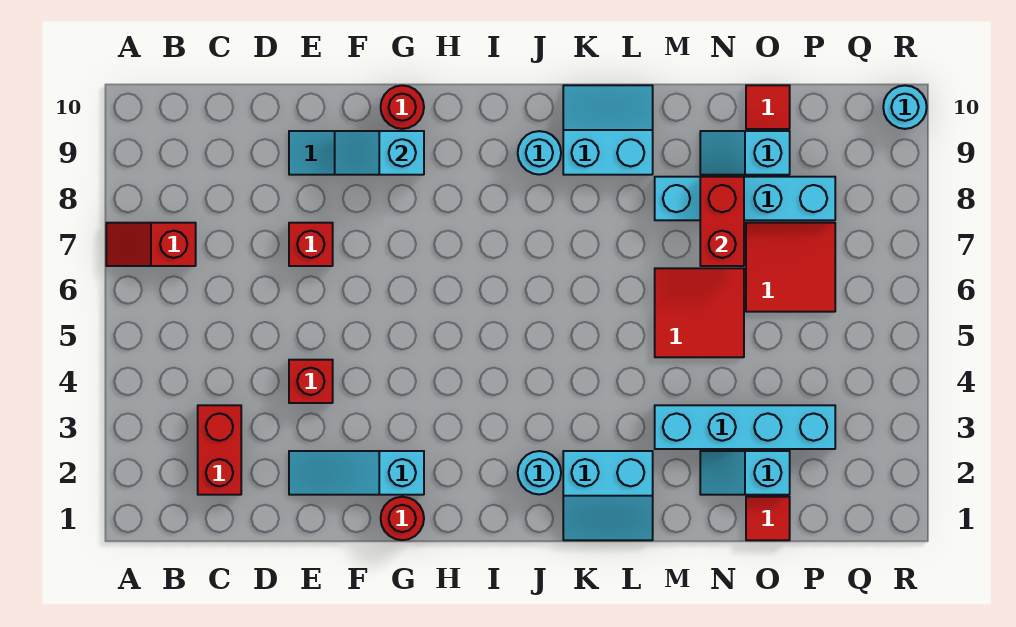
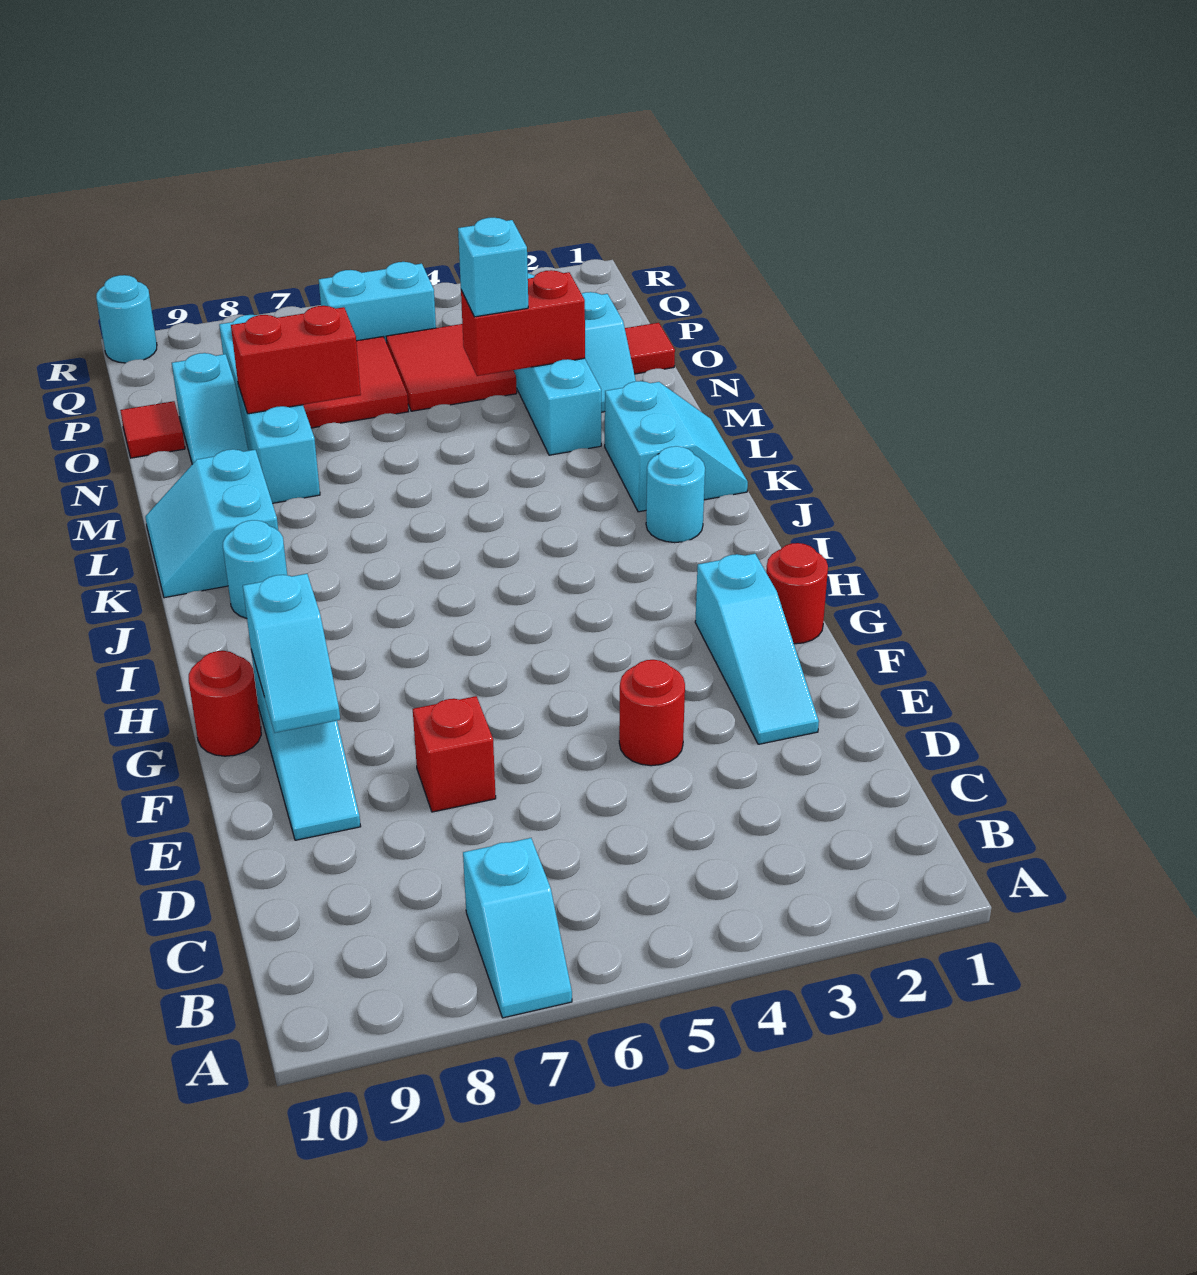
red slope A7:B7 level 1 top B -> cyan slope A7:B7 level 1 top B
red brick C2:C3 level 1 -> red brick N3:N4 level 2
red brick E4 level 1 -> red round brick E4 level 1
red tile M5:N6 level 1 -> red tile O4:P5 level 1
none -> cyan brick N4 level 3
none -> cyan brick Q5:Q6 level 1

